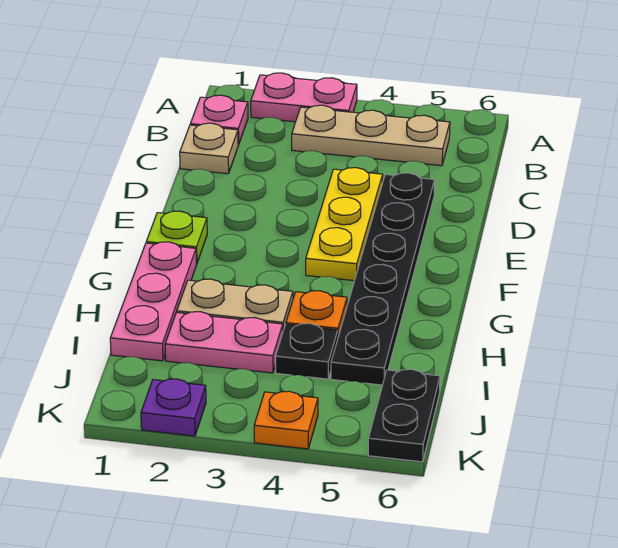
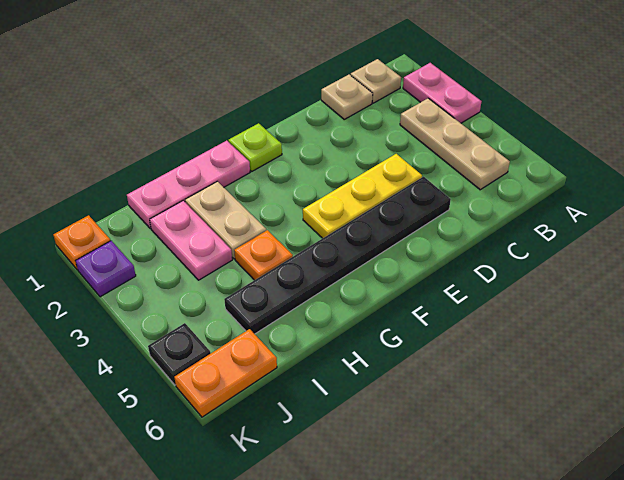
pink plate B1 level 1 -> tan plate B1 level 1
black plate I4 level 1 -> black plate K5 level 1
black plate J6:K6 level 1 -> orange plate J6:K6 level 1
orange plate K4 level 1 -> orange plate K1 level 1

